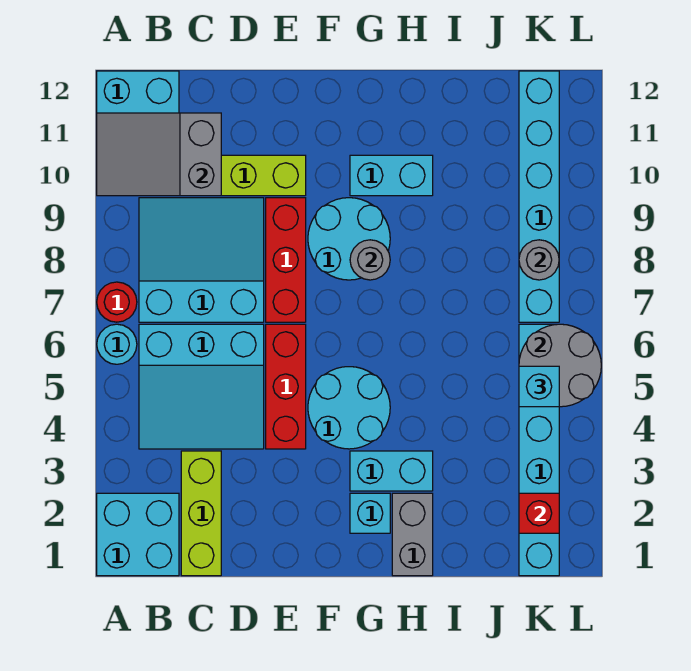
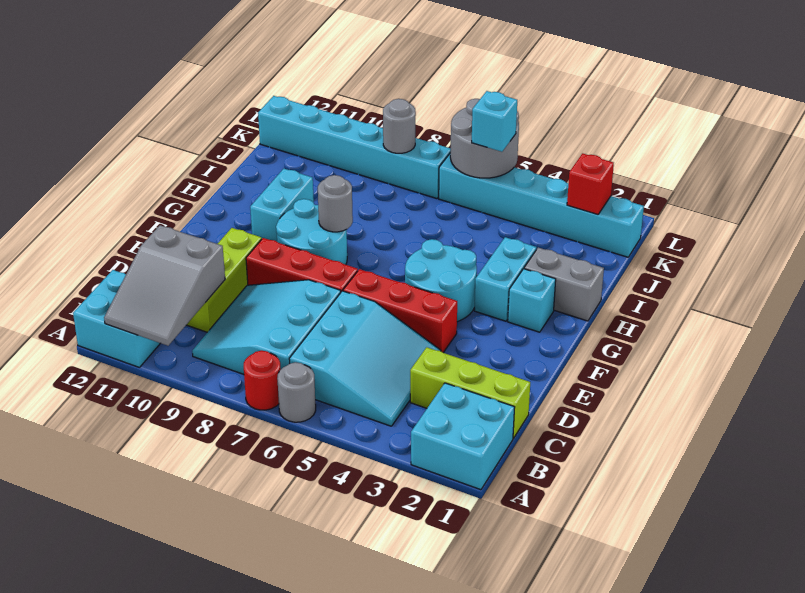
cyan round brick A6 level 1 -> grey round brick A6 level 1

